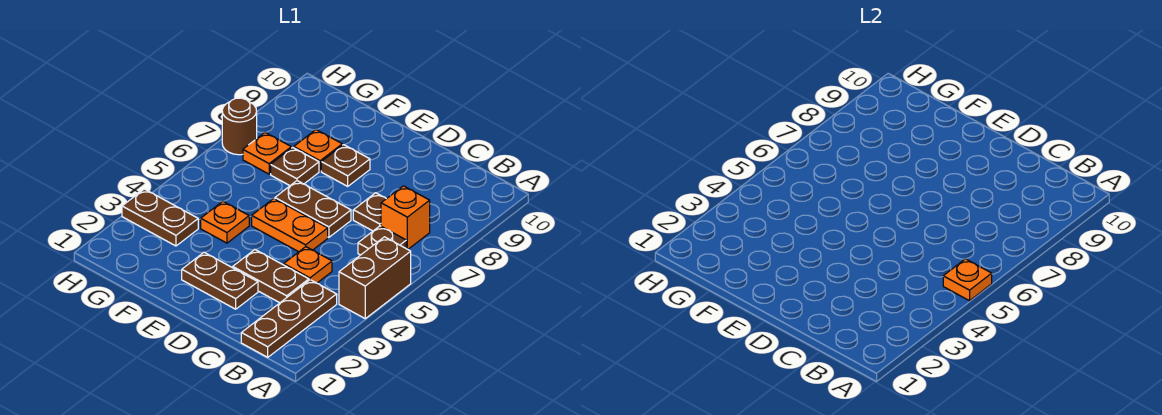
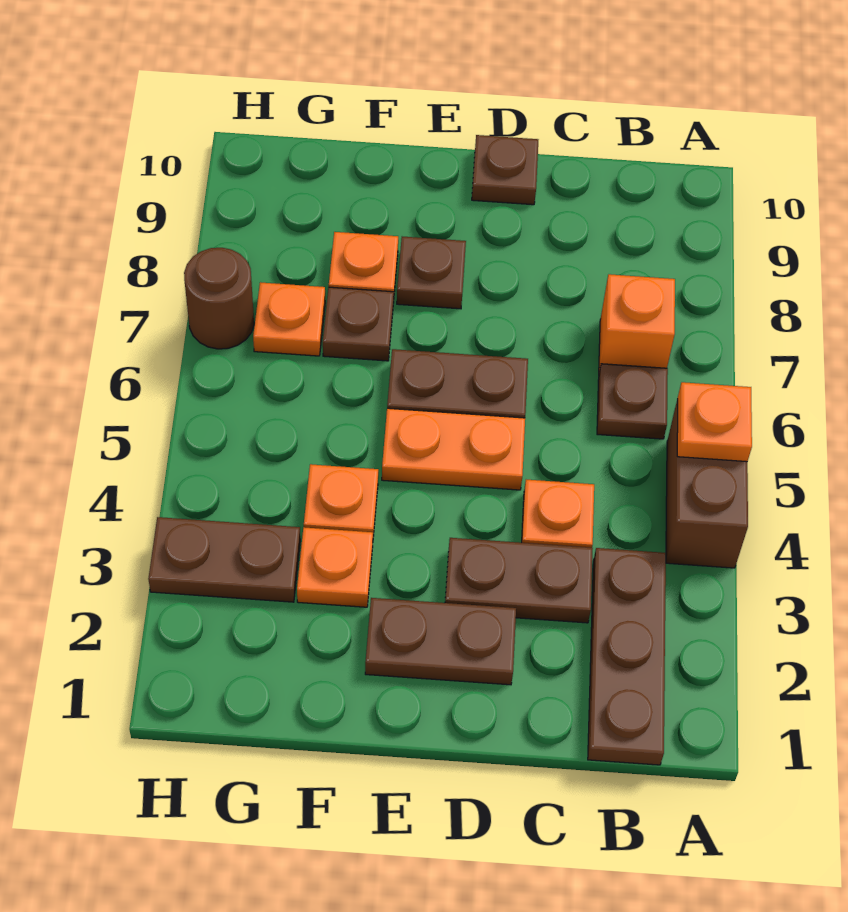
brown plate C7 level 1 -> brown plate D10 level 1
none -> orange plate F3 level 1

